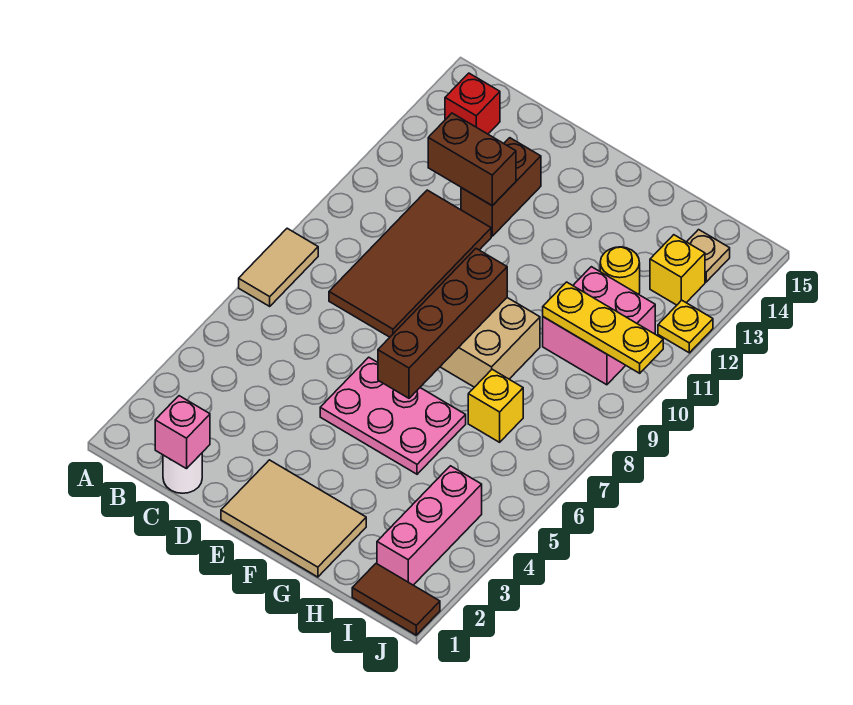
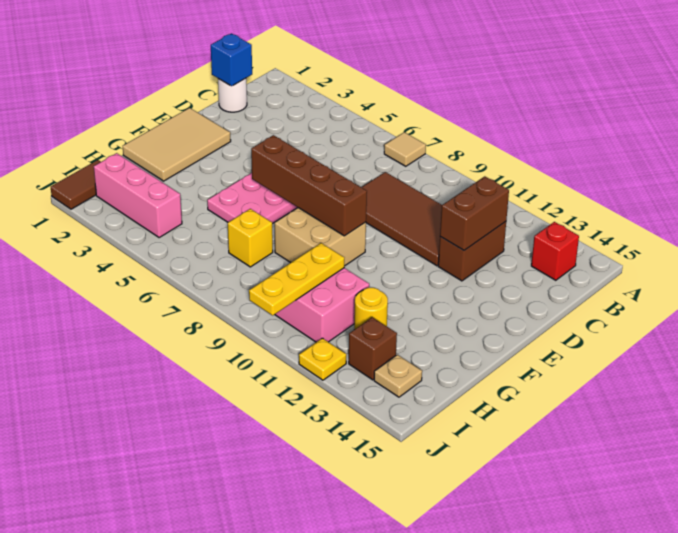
tan tile A7:A8 level 1 -> tan tile A7 level 1
pink brick C1 level 2 -> blue brick C1 level 2
brown brick D12:D13 level 1 -> brown brick C12:D12 level 1
yellow brick I13 level 1 -> brown brick I13 level 1

